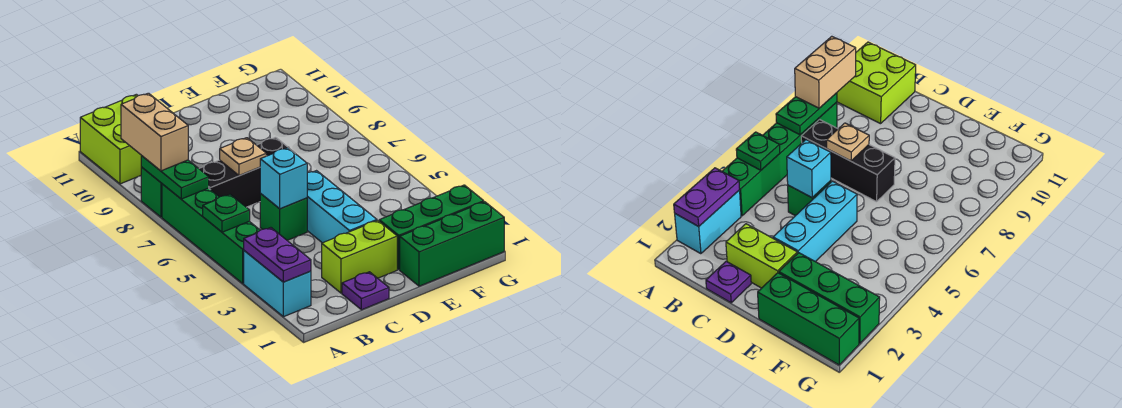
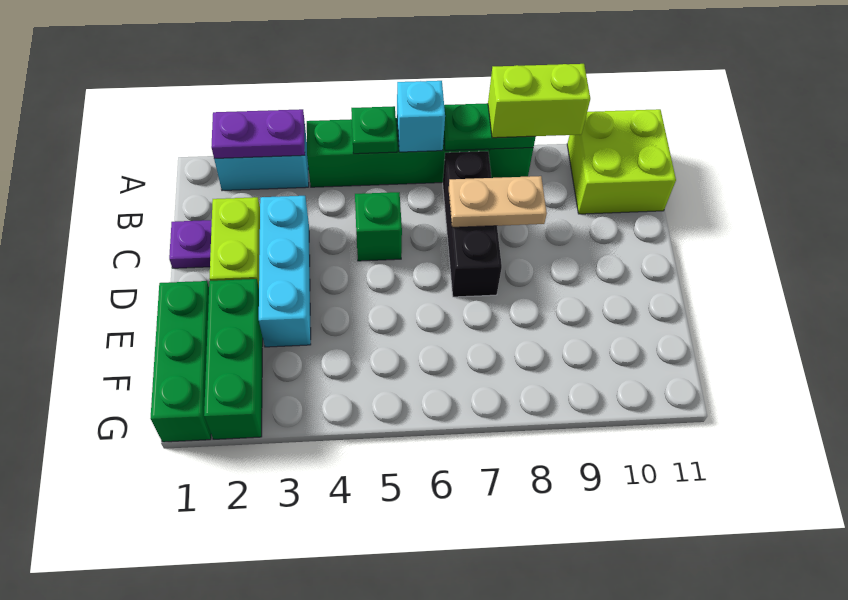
tan brick A8:A9 level 3 -> lime brick A8:A9 level 3
cyan brick C5 level 2 -> cyan brick A6 level 2
tan plate C7 level 2 -> tan plate C7:C8 level 2
cyan brick D3:D5 level 1 -> cyan brick C3:E3 level 1

